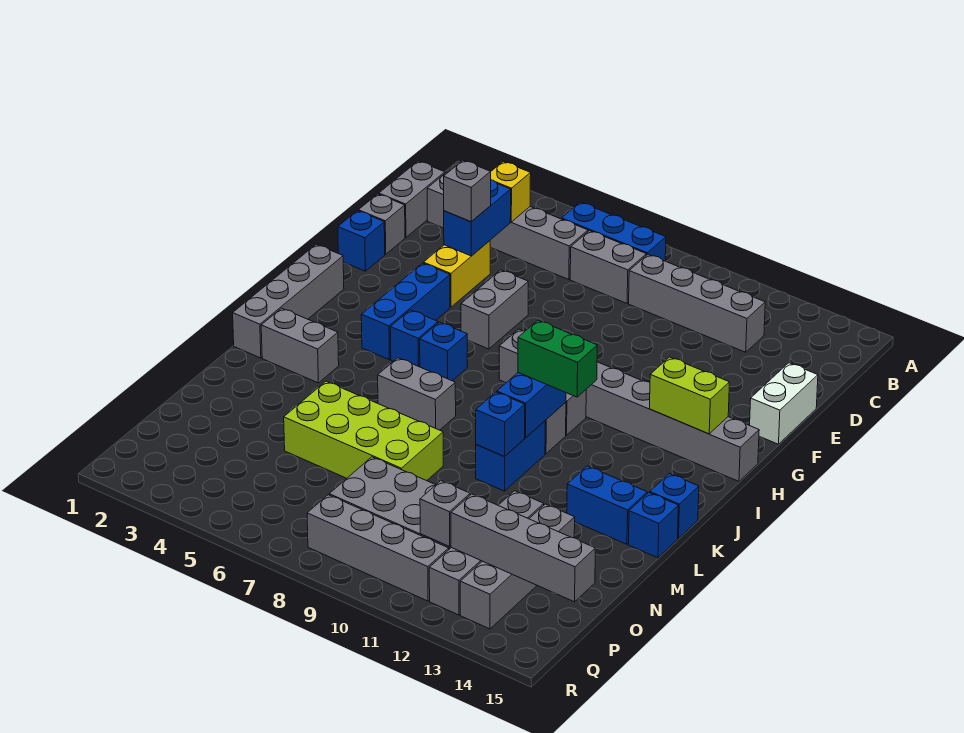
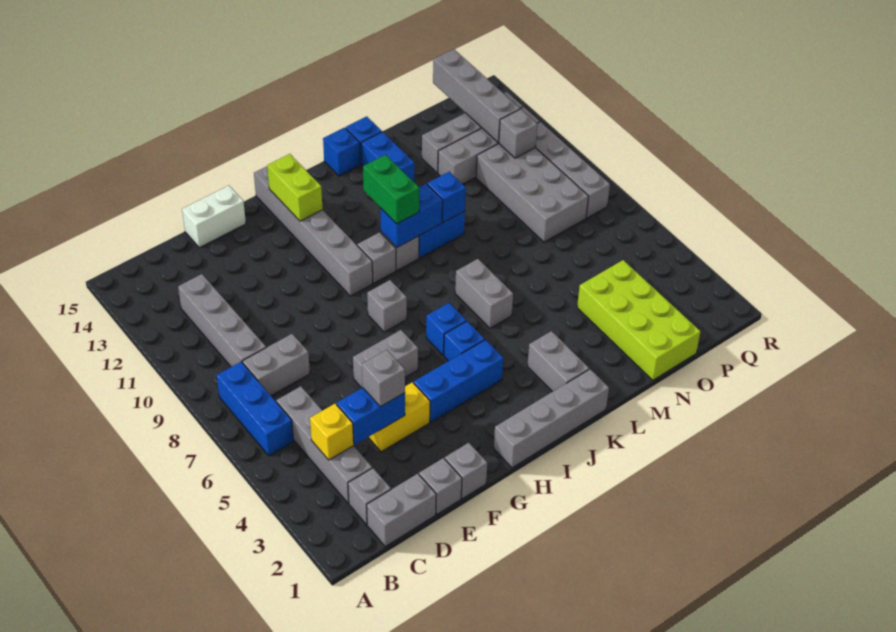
grey brick C7:C8 level 1 -> grey brick C8:D8 level 1
blue brick F1 level 1 -> grey brick F1 level 1
lime brick M5:N8 level 1 -> lime brick N1:O4 level 1

